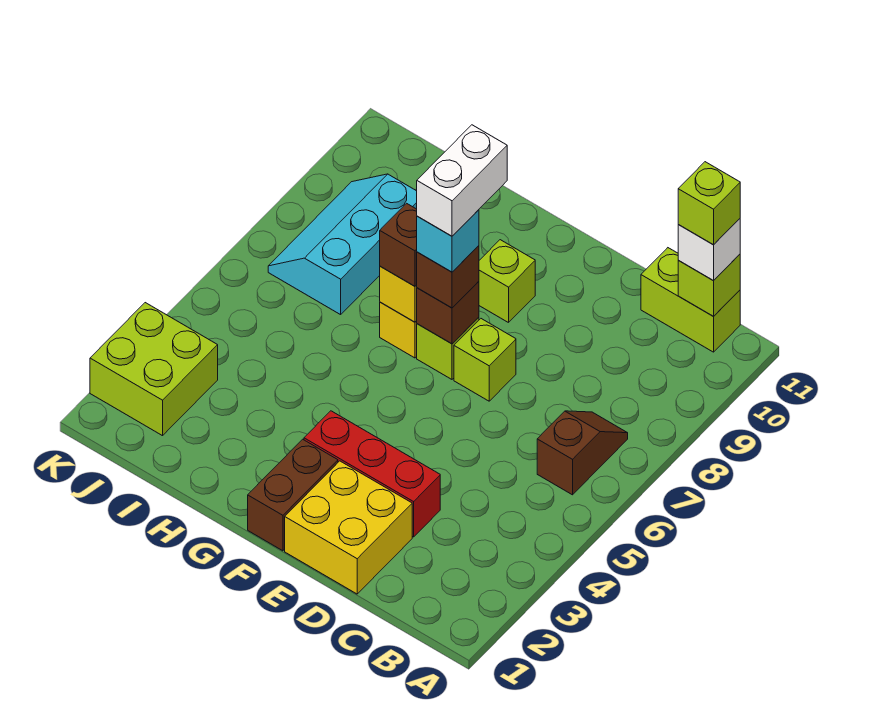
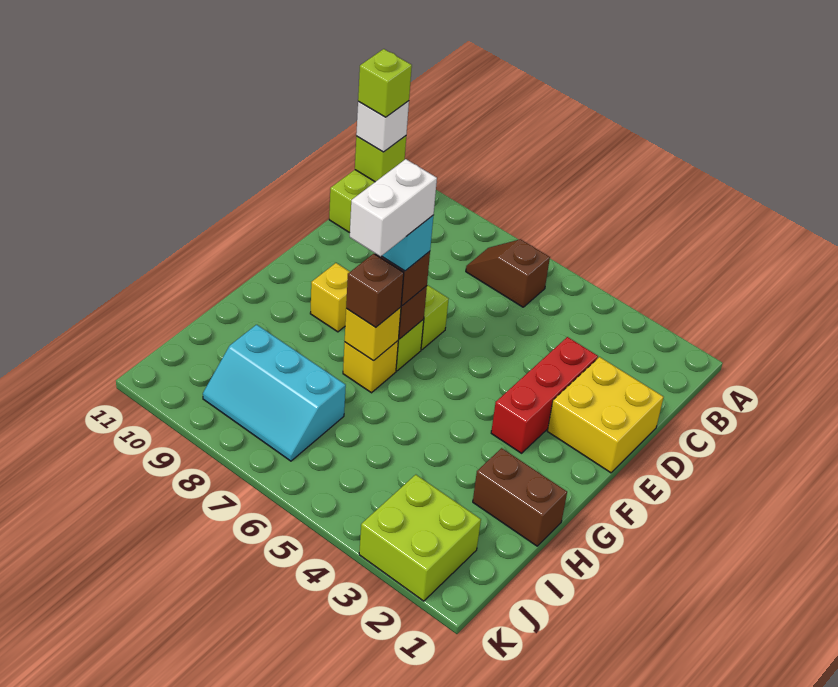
brown brick F1:F2 level 1 -> brown brick H1:H2 level 1
white brick F7:F8 level 5 -> white brick F7:G7 level 5
lime brick F9 level 1 -> yellow brick F9 level 1

